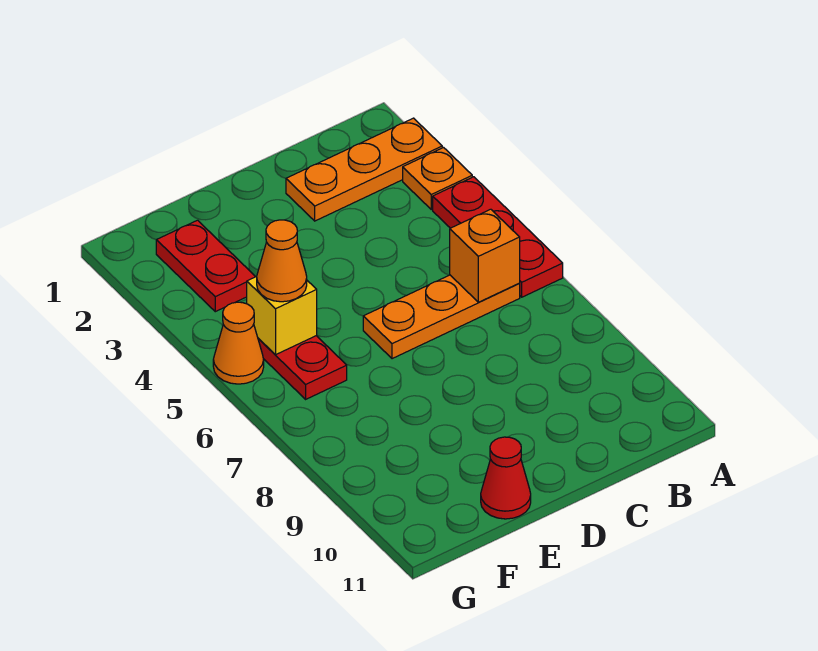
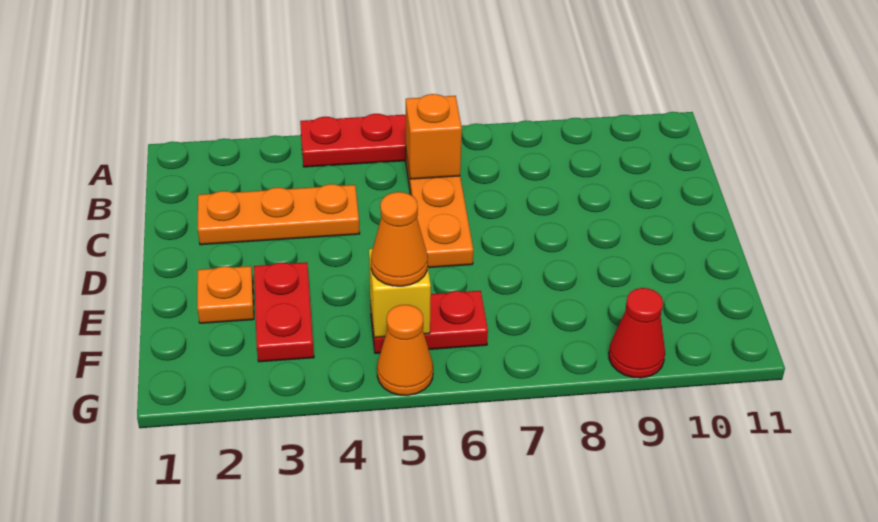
orange plate A2:C2 level 1 -> orange plate C2:C4 level 1
orange plate A3 level 1 -> orange plate E2 level 1
red cone E11 level 1 -> red cone G9 level 1
red plate F2:F3 level 1 -> red plate E3:F3 level 1

